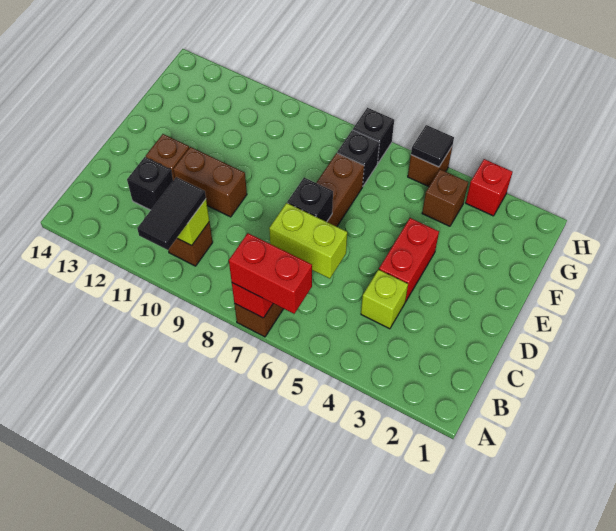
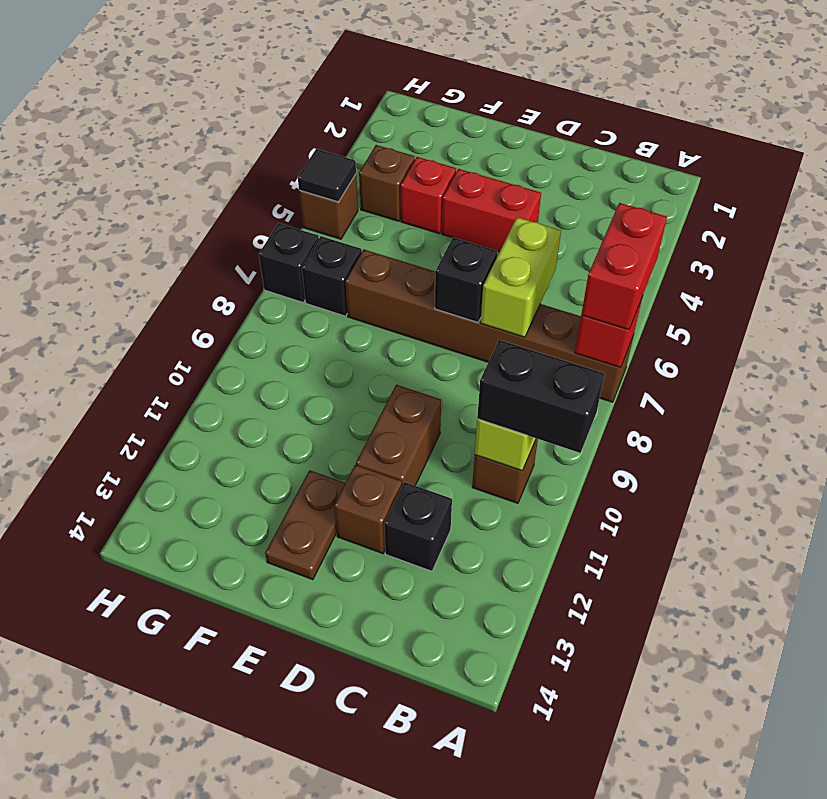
black tile A10:B10 level 3 -> black brick A10:B10 level 3
lime brick C4 level 1 -> none
none -> brown plate E12:E13 level 1
red brick H3 level 1 -> red brick F4 level 1

